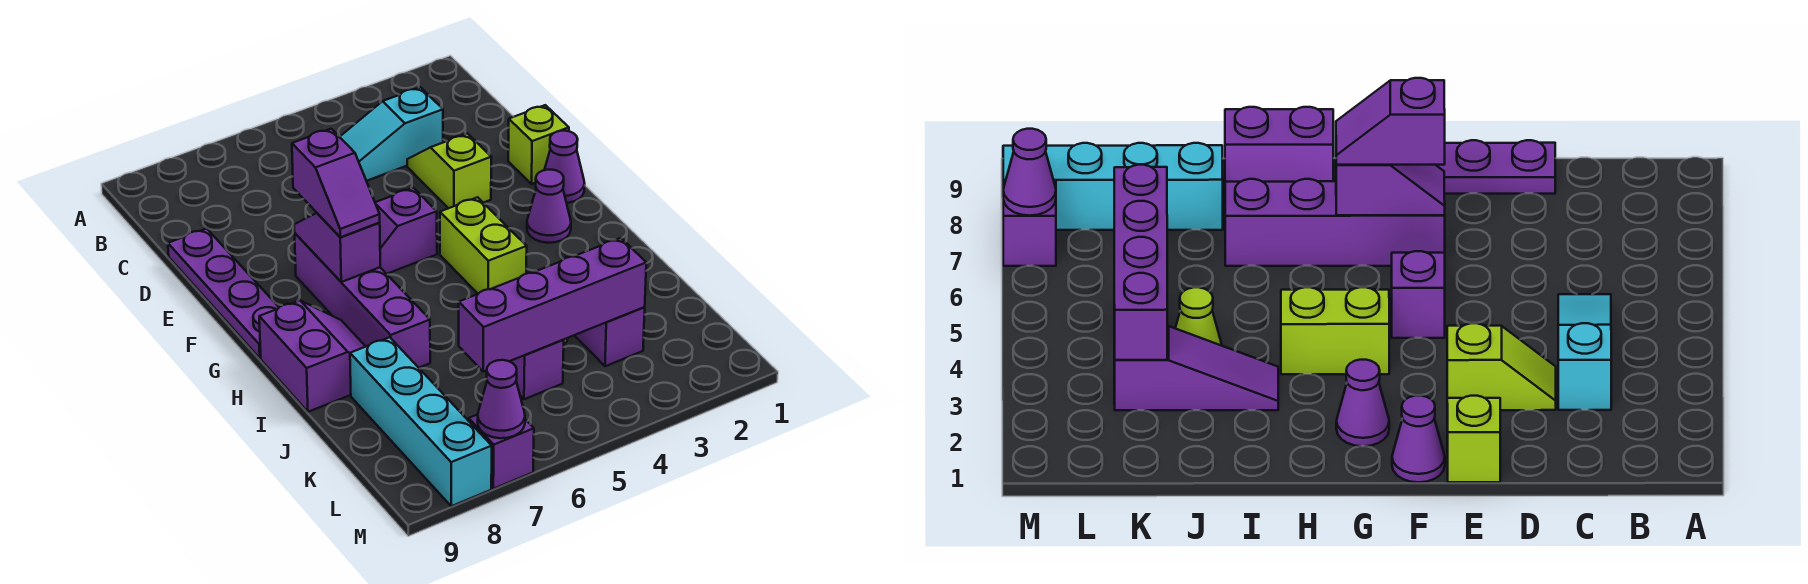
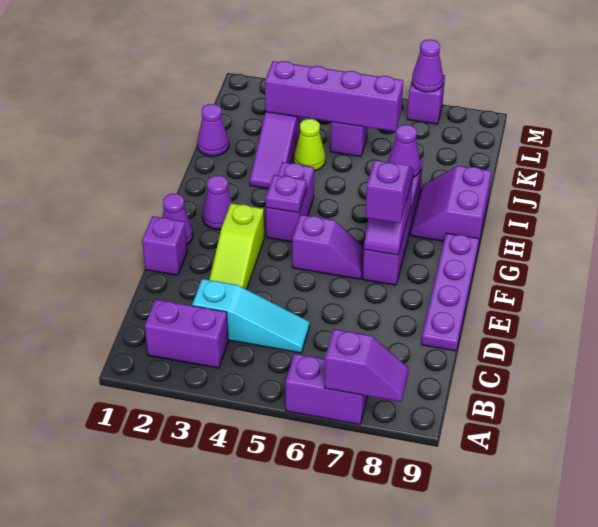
none -> purple brick A6:A7 level 1
none -> purple slope A7:A8 level 2 top 7
none -> purple brick B2:B3 level 1
lime slope D3:E3 level 1 top E -> lime slope D3:F3 level 1 top F
lime brick E1 level 1 -> purple brick E1 level 1
lime brick G4:H4 level 1 -> purple brick G4:H4 level 1
none -> purple plate G4 level 2
none -> purple cone I7 level 2
none -> purple cone J1 level 1
cyan brick J8:M8 level 1 -> none

